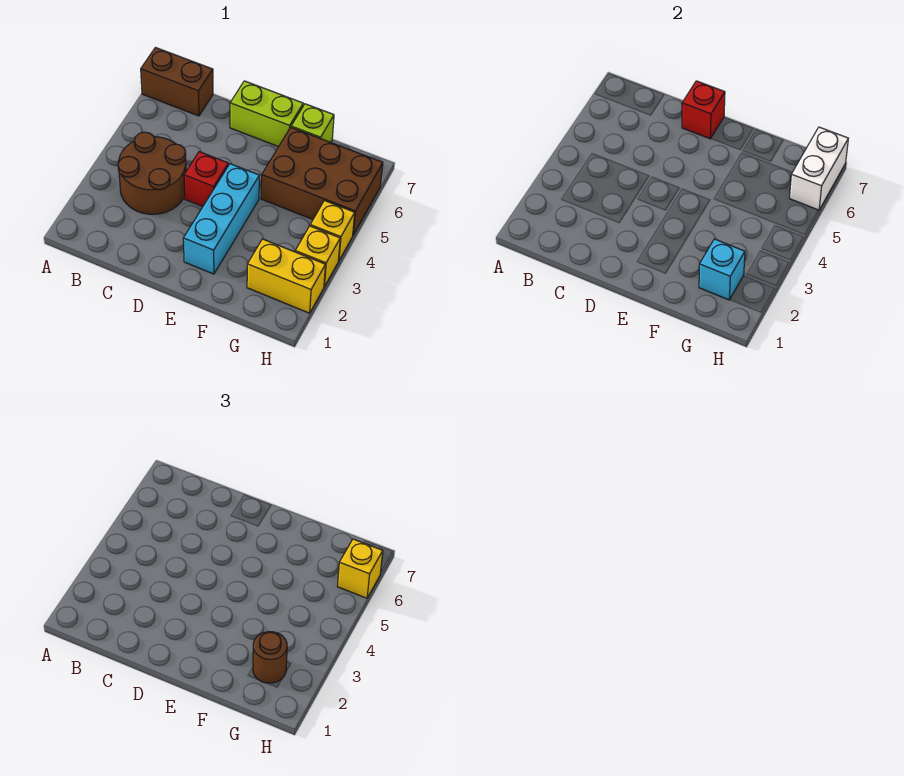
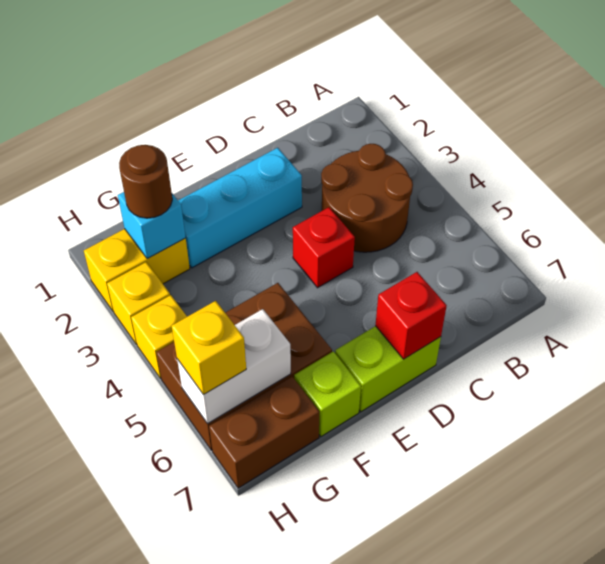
brown brick A7:B7 level 1 -> brown brick G7:H7 level 1
cyan brick E2:E4 level 1 -> cyan brick D2:F2 level 1
white brick H6:H7 level 2 -> white brick G6:H6 level 2

